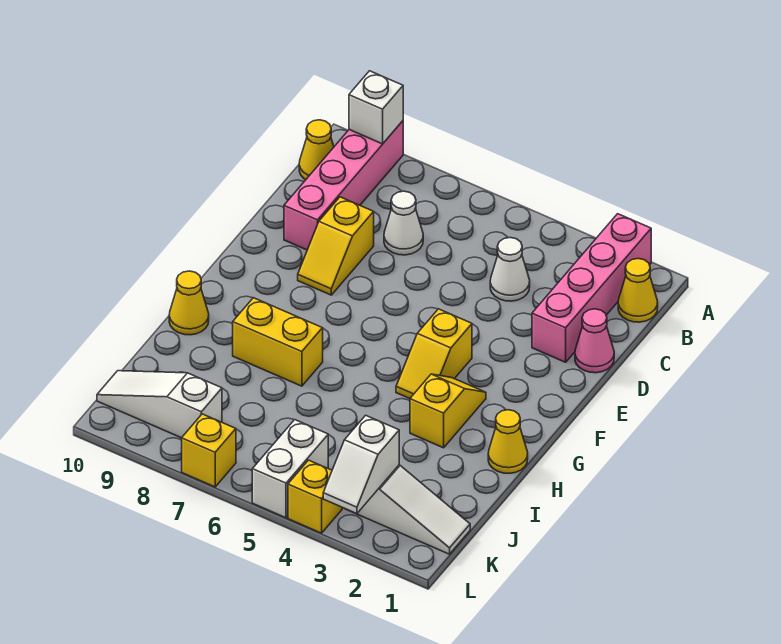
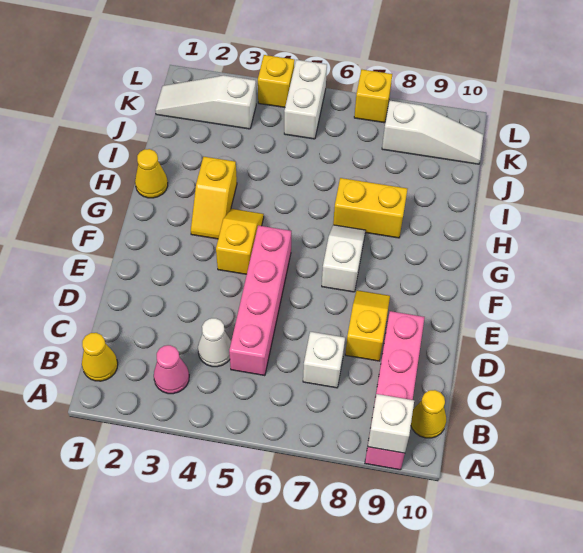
pink brick A2:D2 level 1 -> pink brick C5:F5 level 1
white cone C7 level 1 -> white brick C7 level 1
pink cone D1 level 1 -> pink cone B3 level 1
yellow cone H10 level 1 -> none
white slope K3:L3 level 2 top K -> white slope F7:G7 level 1 top F

